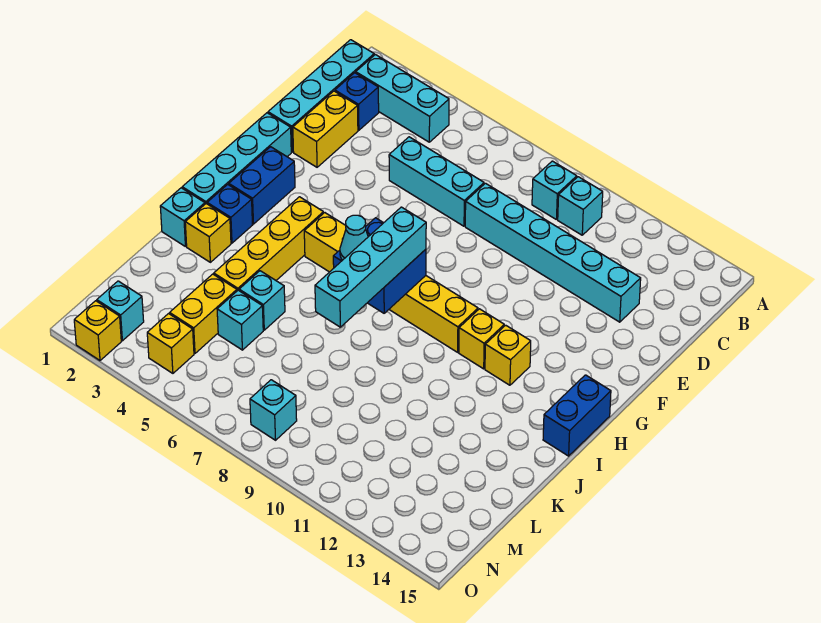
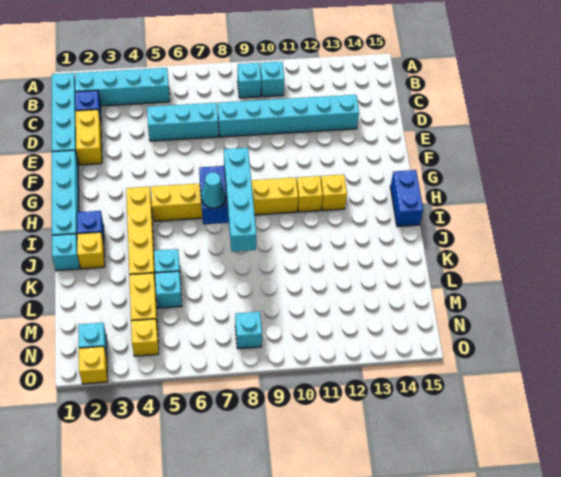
cyan brick B2:B4 level 1 -> cyan brick B2:B5 level 1
blue brick G2:H2 level 1 -> none

